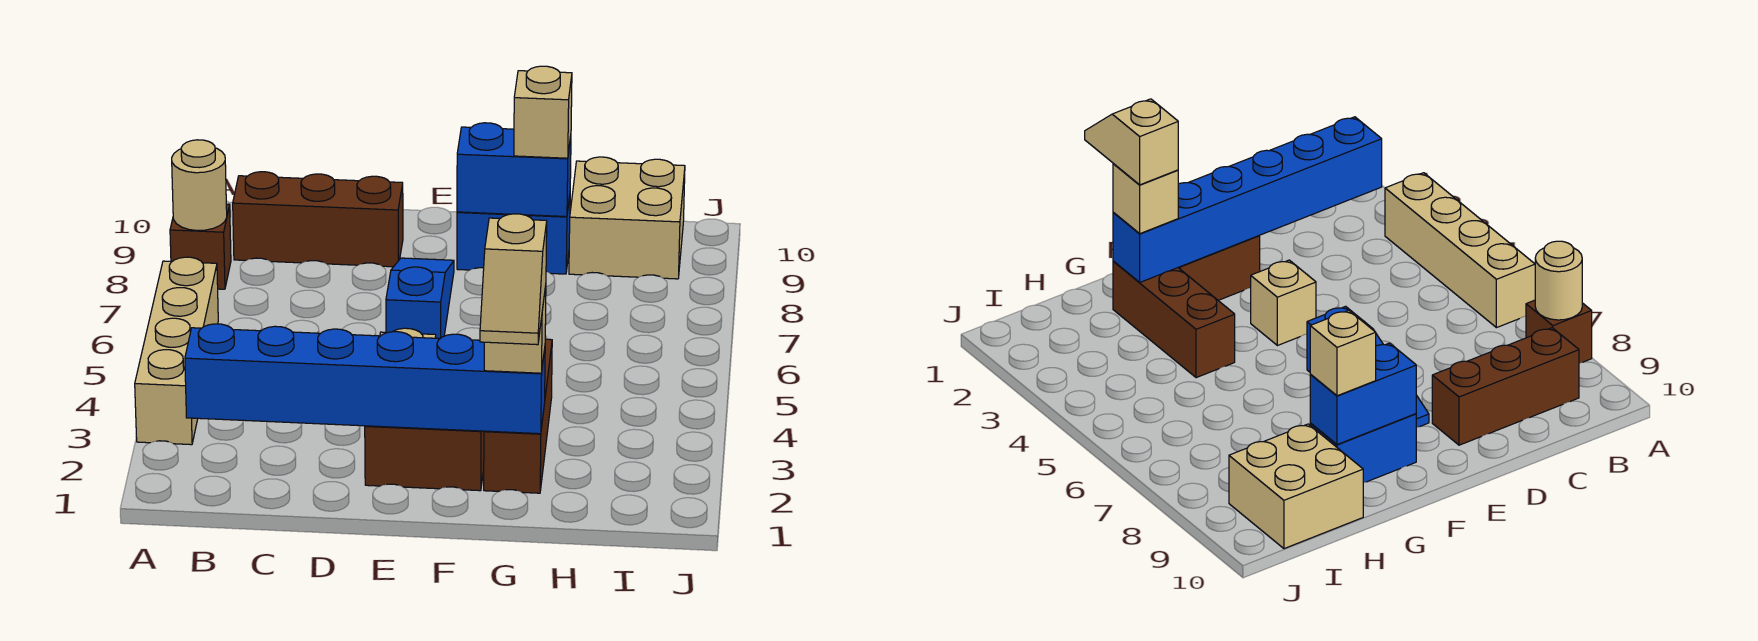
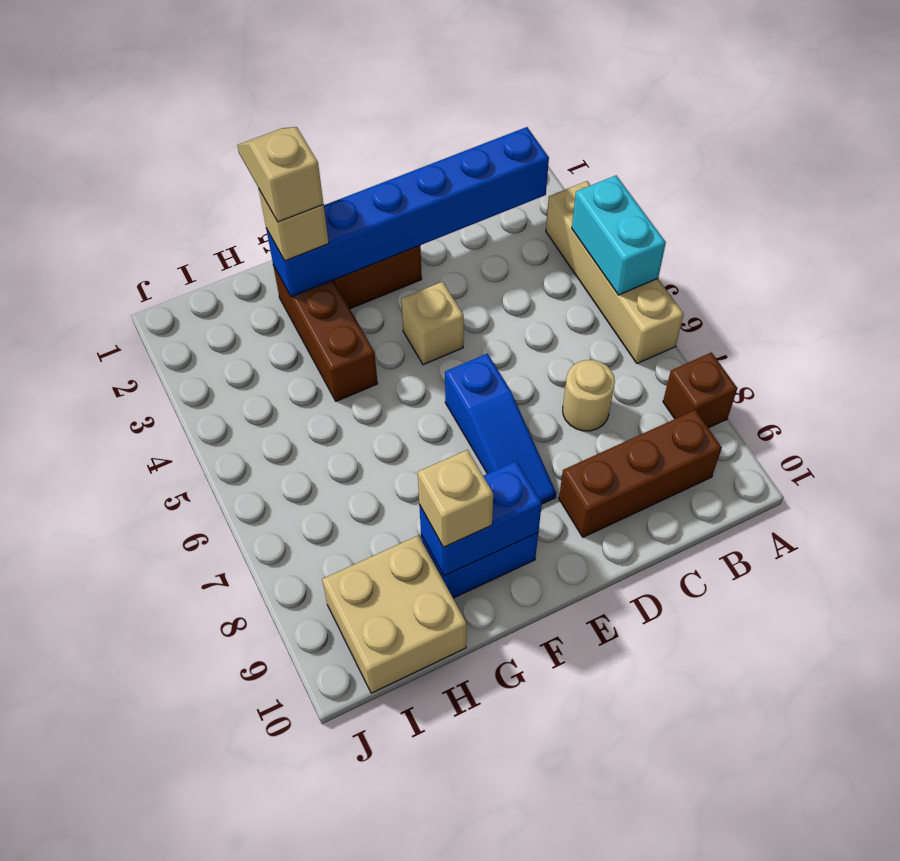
none -> cyan brick A4:A5 level 2
tan round brick A8 level 2 -> tan round brick C7 level 1

